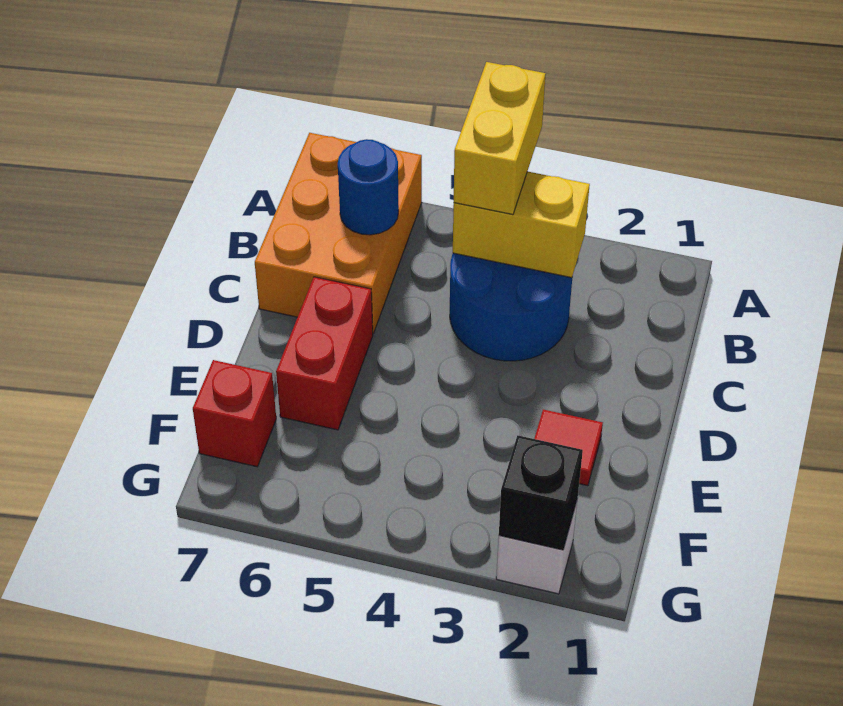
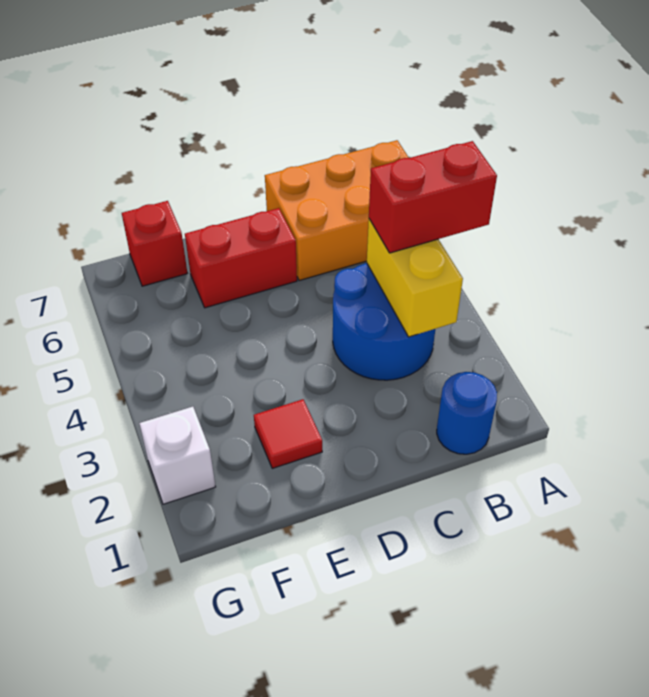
yellow brick A4:B4 level 3 -> red brick A4:B4 level 3
blue round brick B6 level 2 -> blue round brick B1 level 1
black brick G2 level 2 -> none

